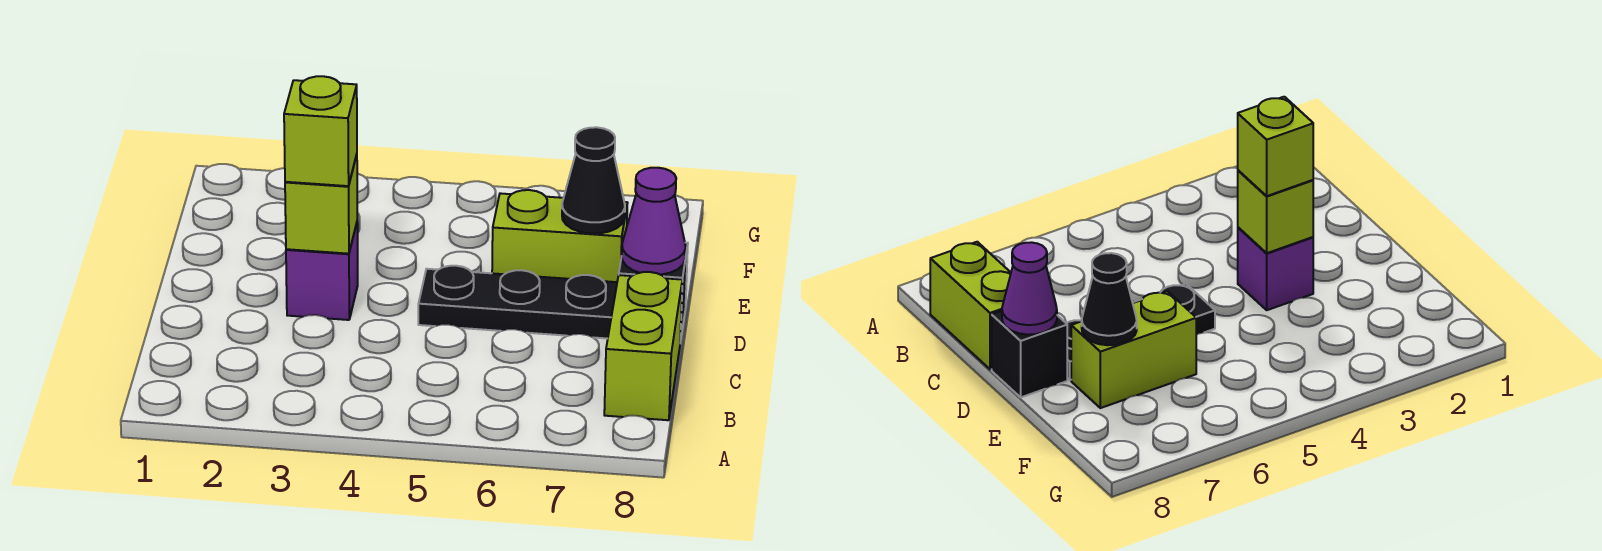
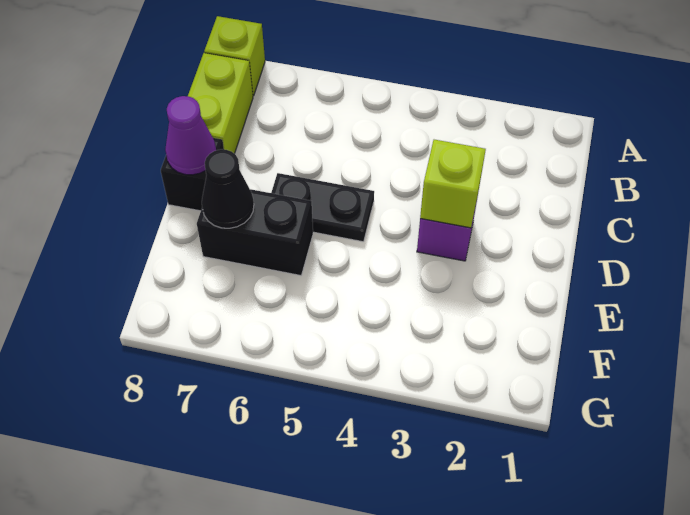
lime brick D3 level 3 -> lime brick A8 level 1
black plate D5:D7 level 1 -> black plate D5:D6 level 1
lime brick E6:E7 level 1 -> black brick E6:E7 level 1

